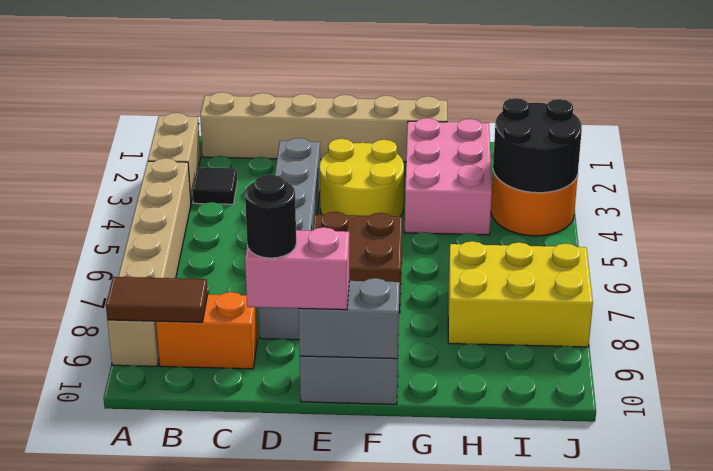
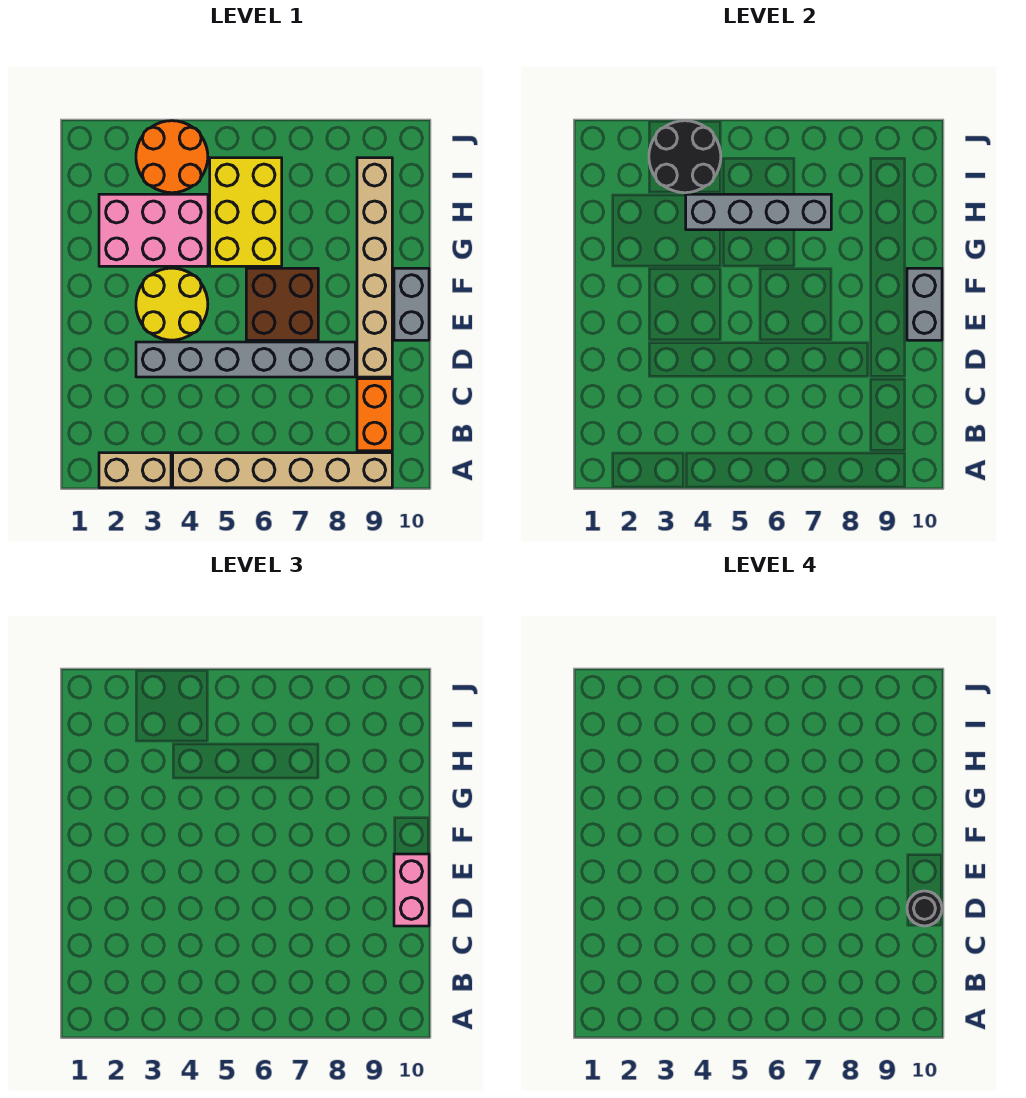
brown tile A9:B9 level 2 -> none
tan brick B1:G1 level 1 -> tan brick D9:I9 level 1
black tile B3 level 1 -> none
none -> grey brick H4:H7 level 2
yellow brick H7:J8 level 1 -> yellow brick G5:I6 level 1

